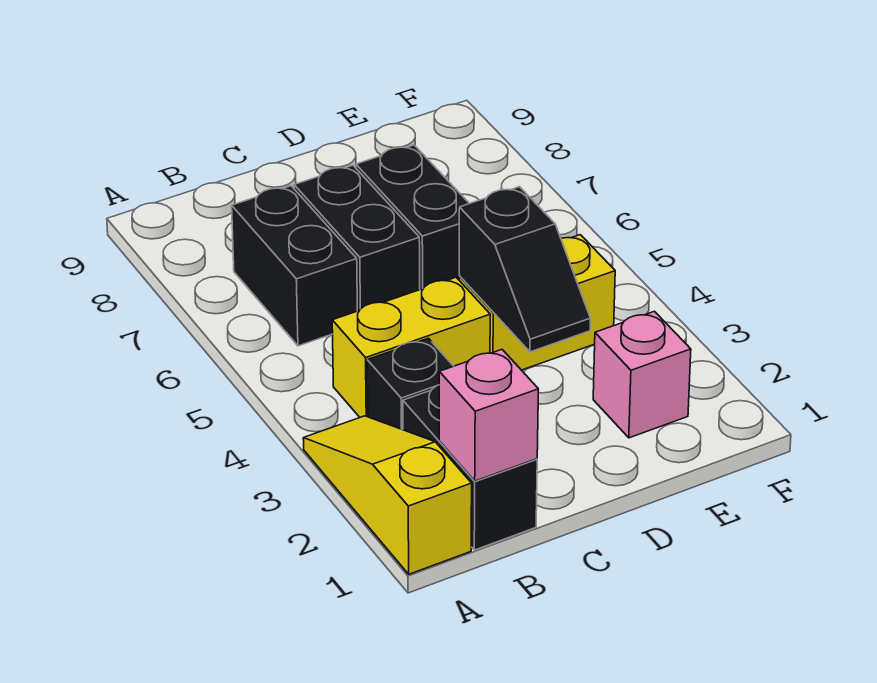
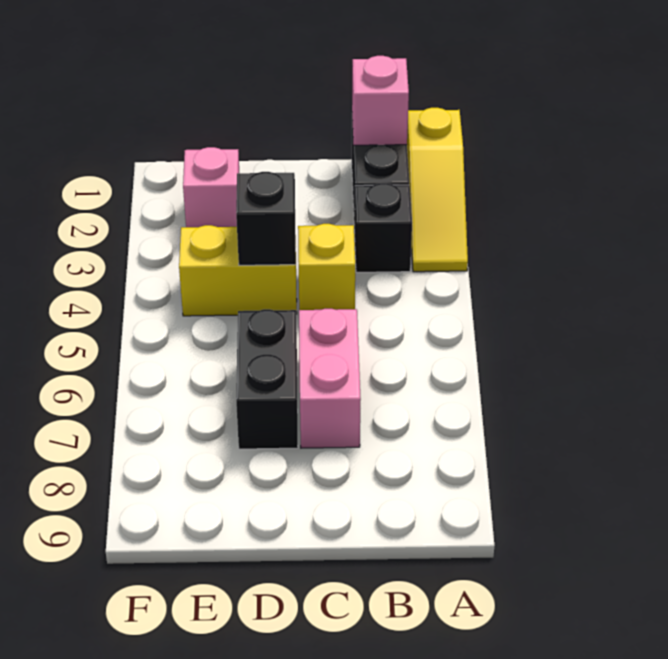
yellow brick B4:C4 level 1 -> yellow brick C4 level 1
black brick B6:B7 level 1 -> none
black brick C6:C7 level 1 -> pink brick C6:C7 level 1

